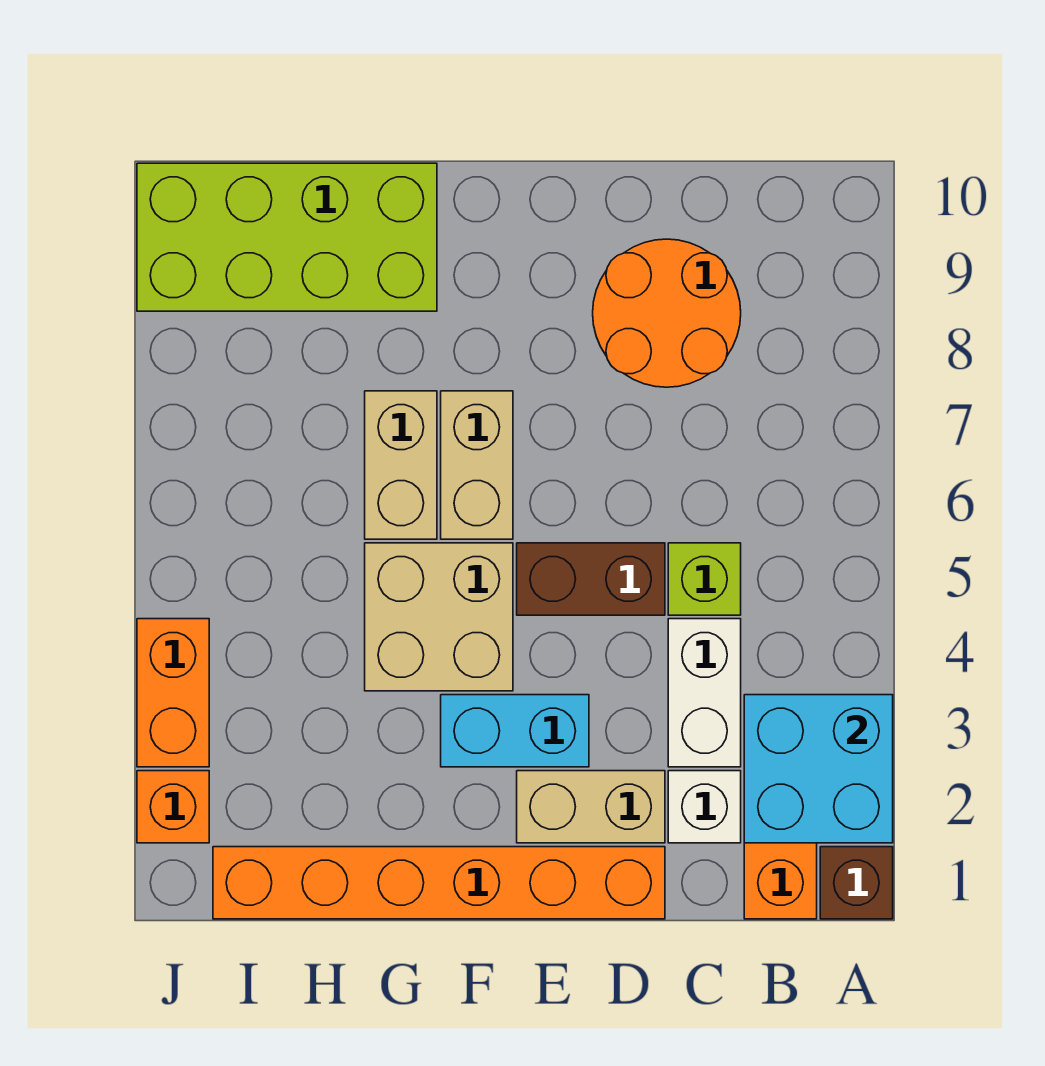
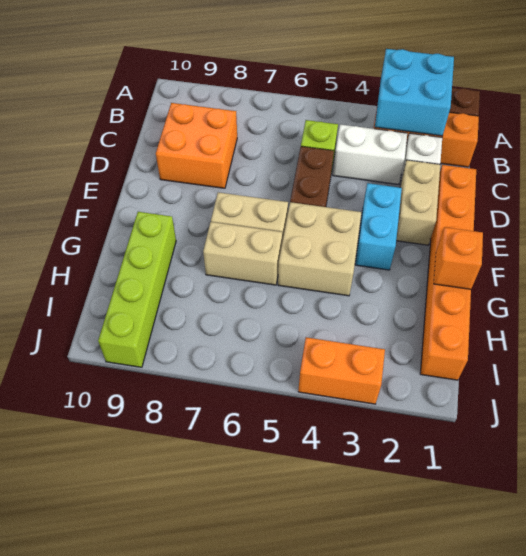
orange round brick C8:D9 level 1 -> orange brick C8:D9 level 1
lime brick G9:J10 level 1 -> lime brick G9:J9 level 1
orange brick J2 level 1 -> orange brick G1 level 2

